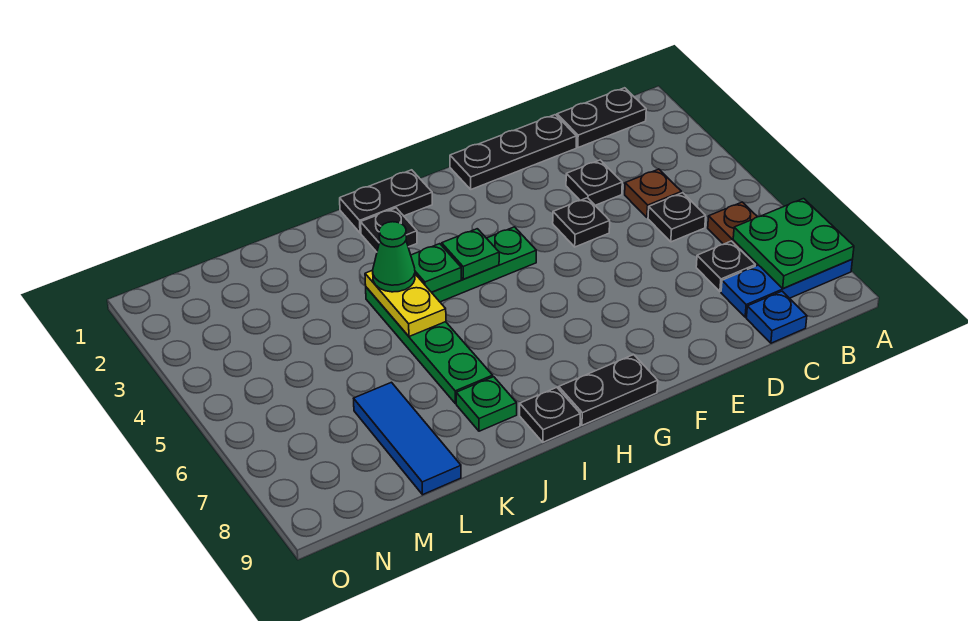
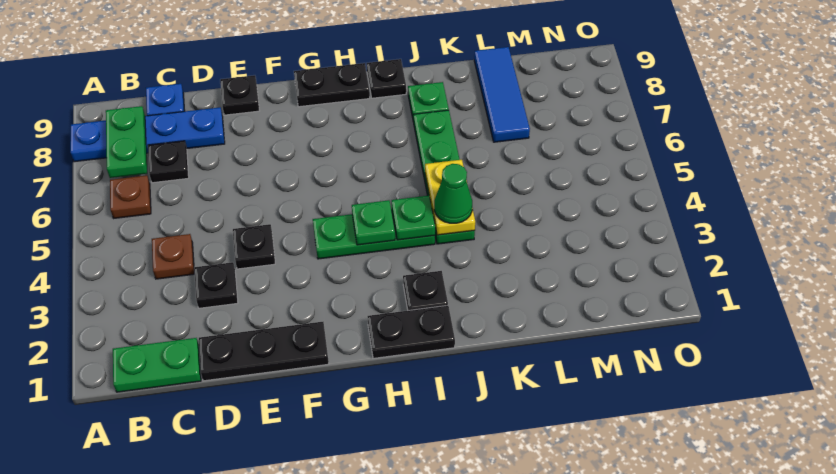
green plate A7:B8 level 2 -> green plate B7:B8 level 2
blue plate A8:C8 level 1 -> blue plate A8:D8 level 1
black plate B1:C1 level 1 -> green plate B1:C1 level 1
black plate C5 level 1 -> black plate E9 level 1

